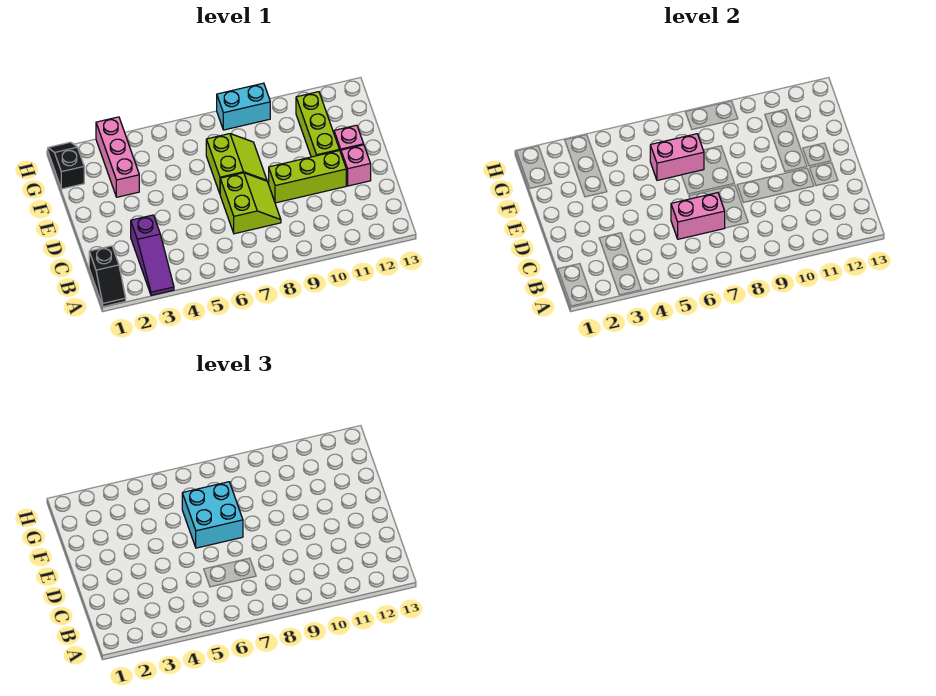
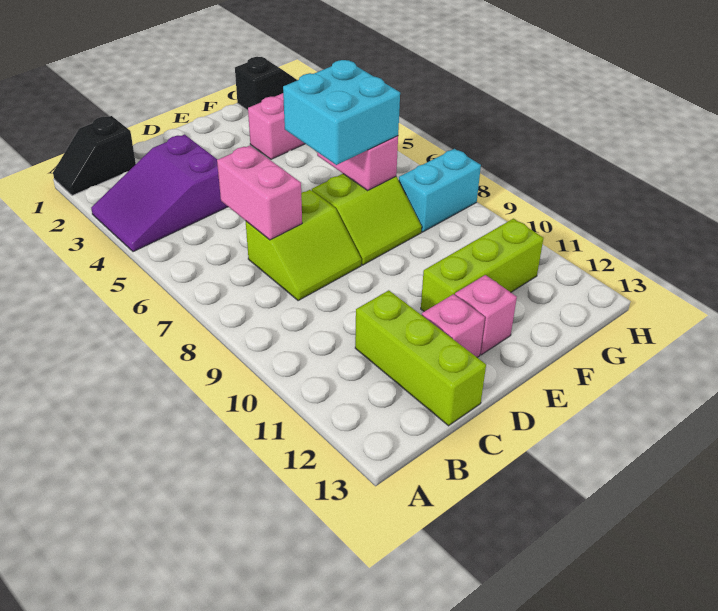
purple slope A3:C3 level 1 top C -> purple slope A3:C4 level 1 top C
lime brick D9:D11 level 1 -> lime brick C11:C13 level 1
cyan brick H8:H9 level 1 -> cyan brick G8:H8 level 1

